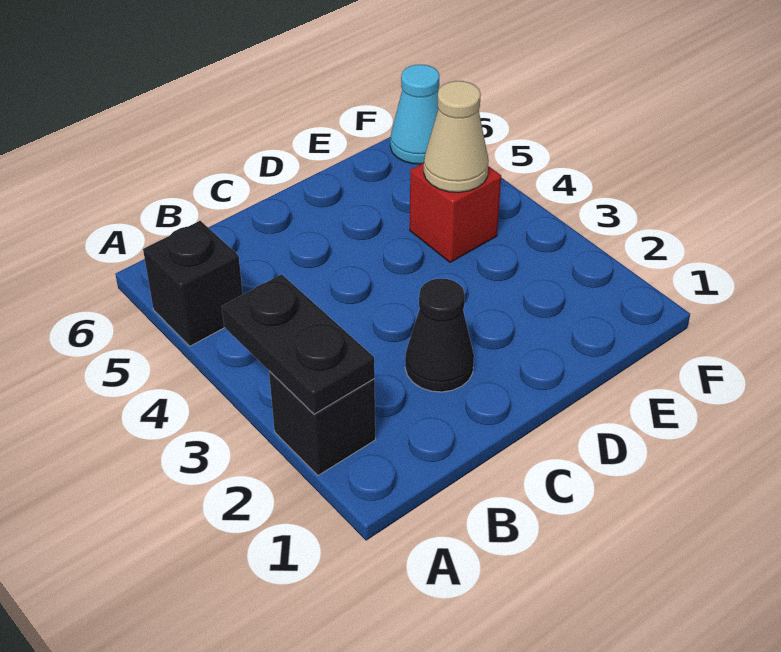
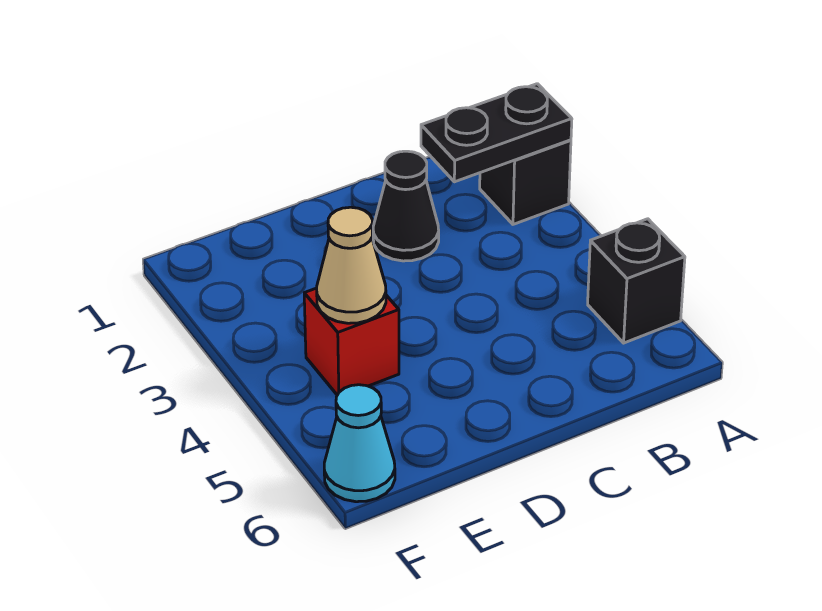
black plate A2:A3 level 2 -> black plate A2:B2 level 2

